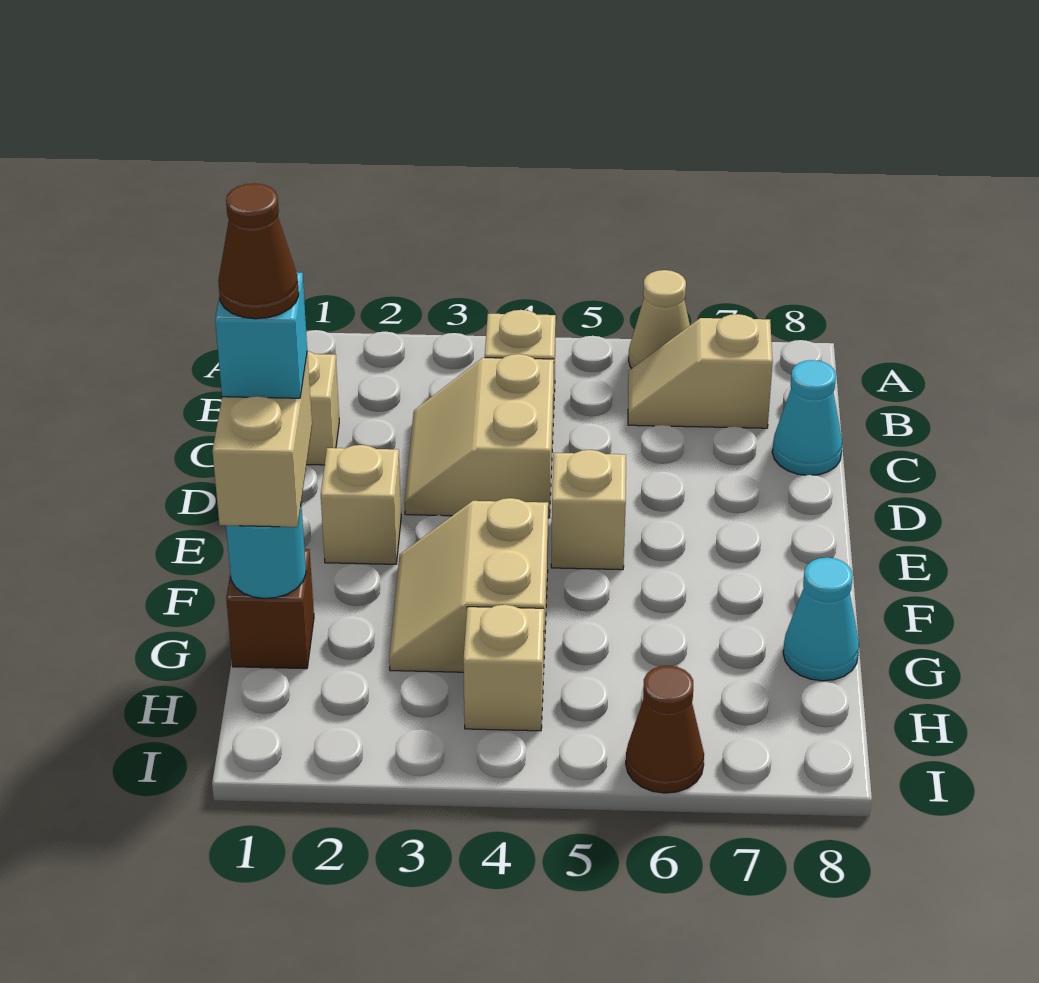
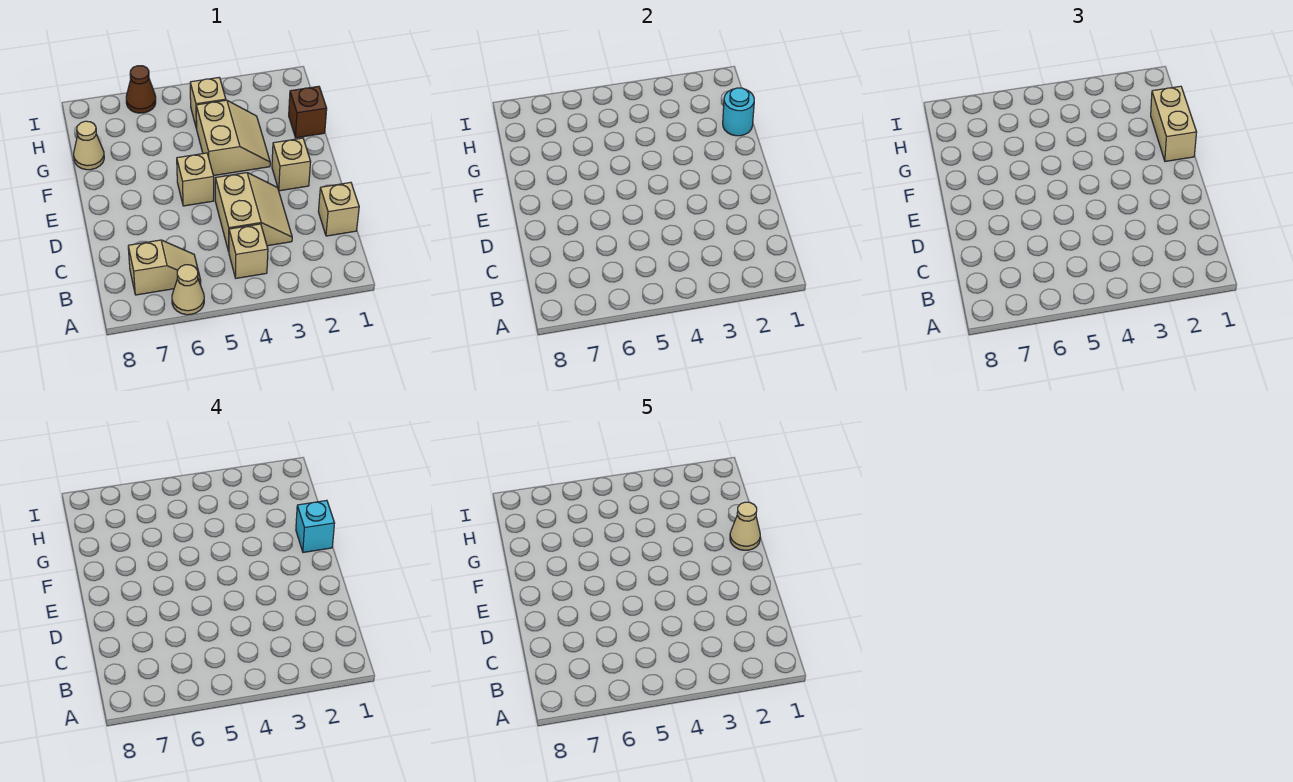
cyan cone C8 level 1 -> none
brown cone F1 level 5 -> tan cone F1 level 5
cyan cone G8 level 1 -> tan cone G8 level 1

